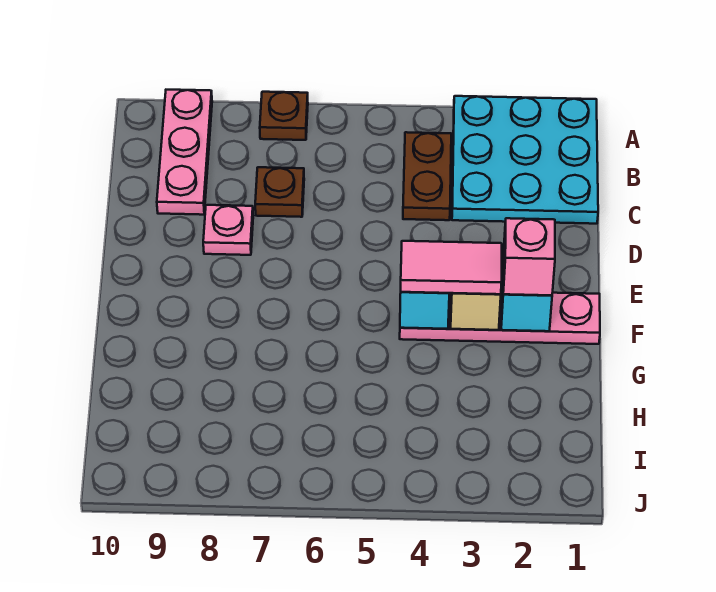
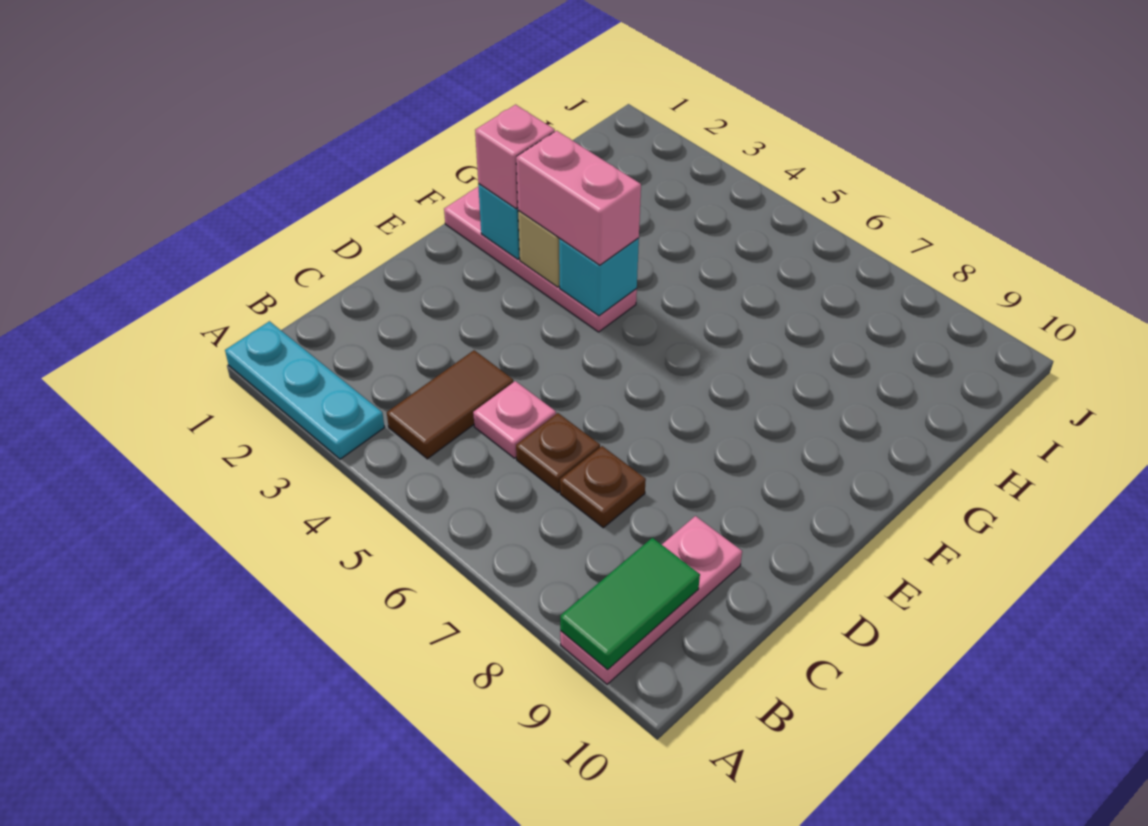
cyan plate A1:C3 level 1 -> cyan plate A1:A3 level 1
brown plate A7 level 1 -> brown plate C6 level 1
none -> green tile A9:B9 level 2
brown plate B4:C4 level 1 -> brown tile B4:C4 level 1
pink plate D8 level 1 -> pink plate C5 level 1
pink tile F3:F4 level 3 -> pink brick F3:F4 level 3

